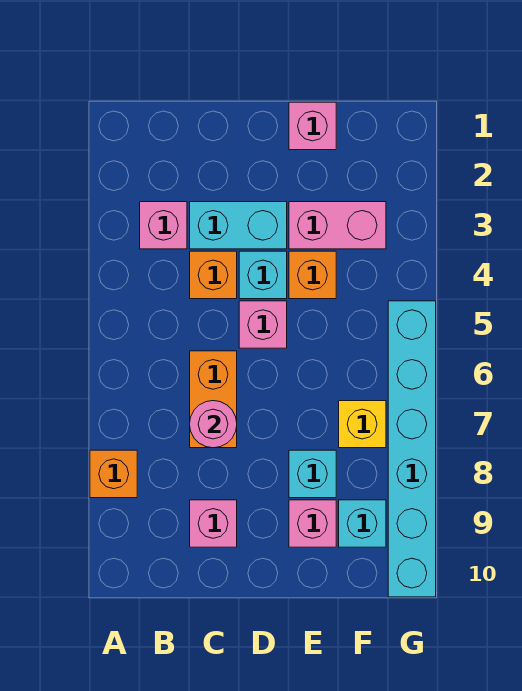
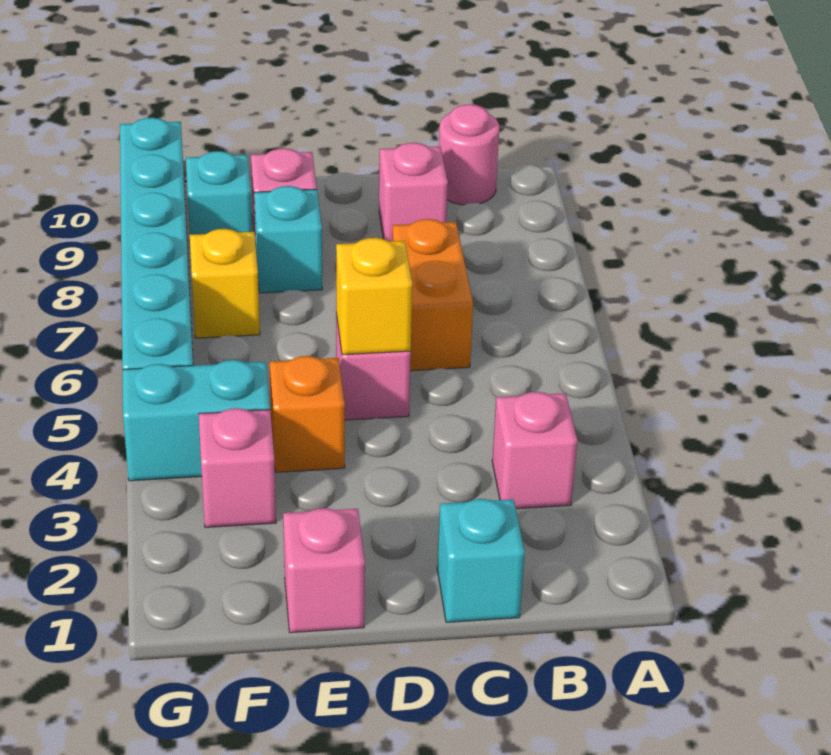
orange brick A8 level 1 -> none
cyan brick C3:D3 level 1 -> cyan brick F4:G4 level 1
orange brick C4 level 1 -> none
pink round brick C7 level 2 -> pink round brick B10 level 1
cyan brick D4 level 1 -> cyan brick C1 level 1
none -> yellow brick D5 level 2
pink brick E3:F3 level 1 -> pink brick F3 level 1

